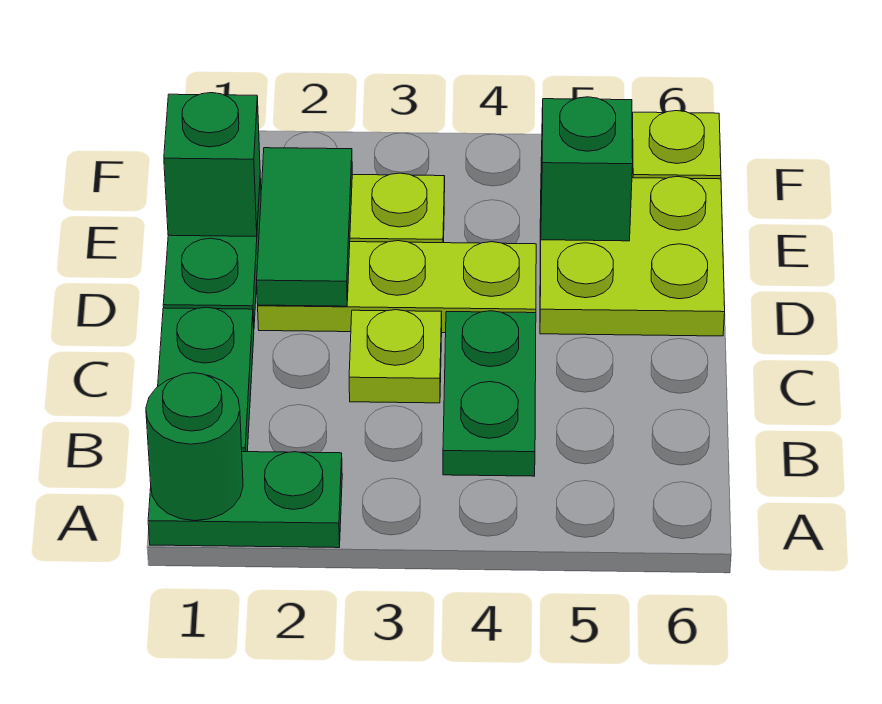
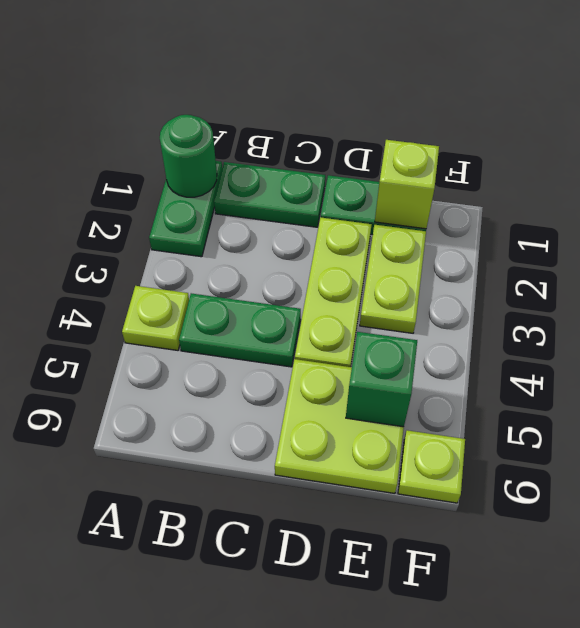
lime plate C3 level 1 -> lime plate A4 level 1
green tile D2:E2 level 2 -> none
green brick E1 level 2 -> lime brick E1 level 2

